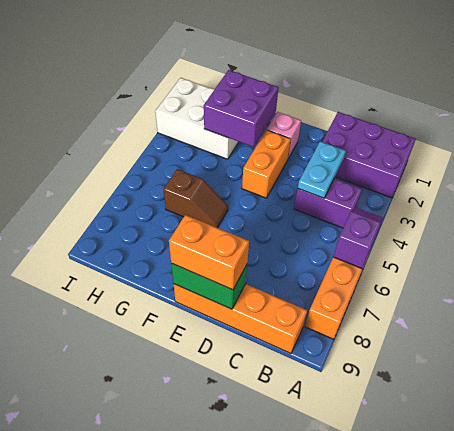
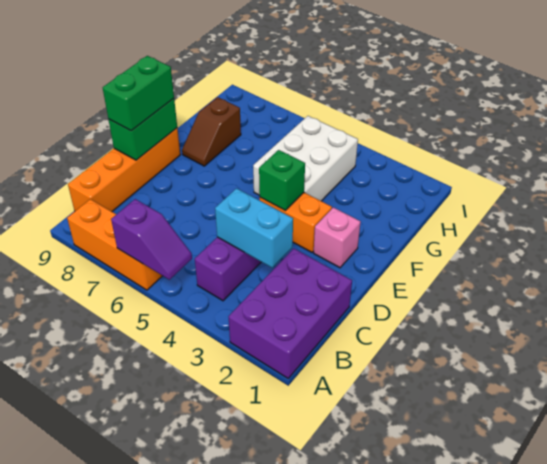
cyan plate C3:C4 level 2 -> cyan brick C3:C4 level 2
orange brick D9:E9 level 3 -> green brick D9:E9 level 3
none -> green brick E4 level 2
purple brick F2:G3 level 2 -> none
brown slope F6:G6 level 1 top G -> brown slope F8:G8 level 1 top G
white brick G2:I3 level 1 -> white brick F4:H5 level 1

